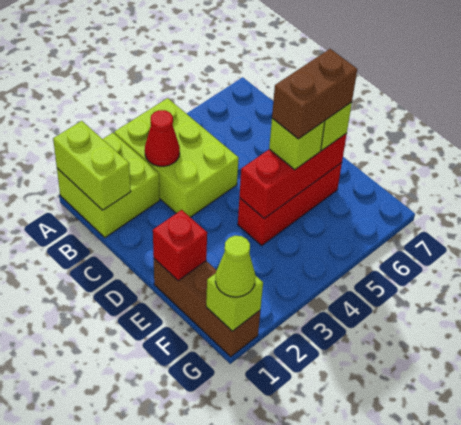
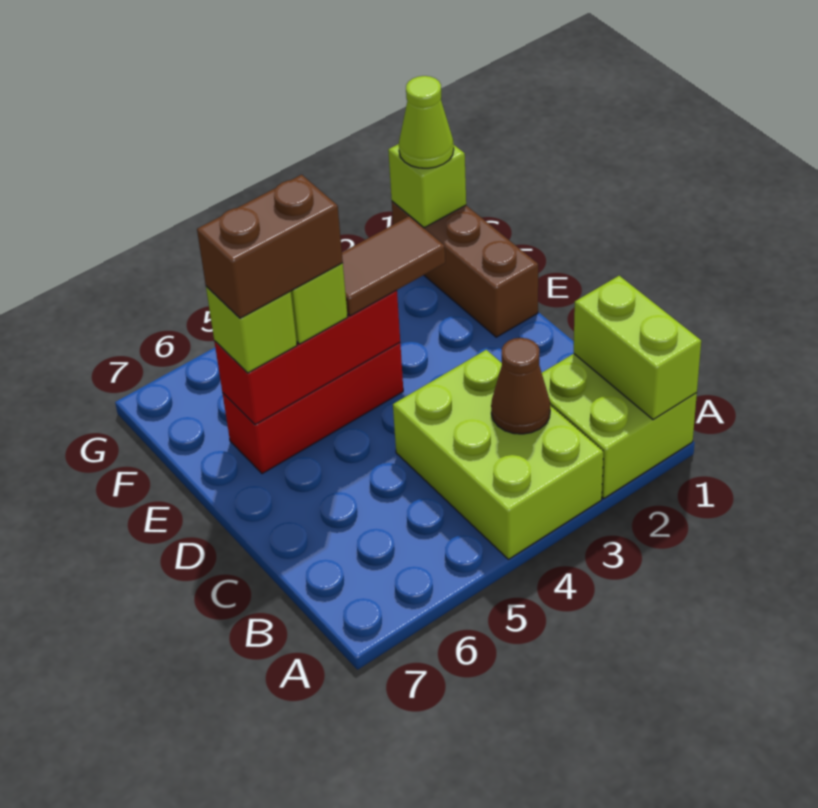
red cone B3 level 2 -> brown cone B3 level 2
red brick E1 level 2 -> none
none -> brown tile E3:E4 level 3

